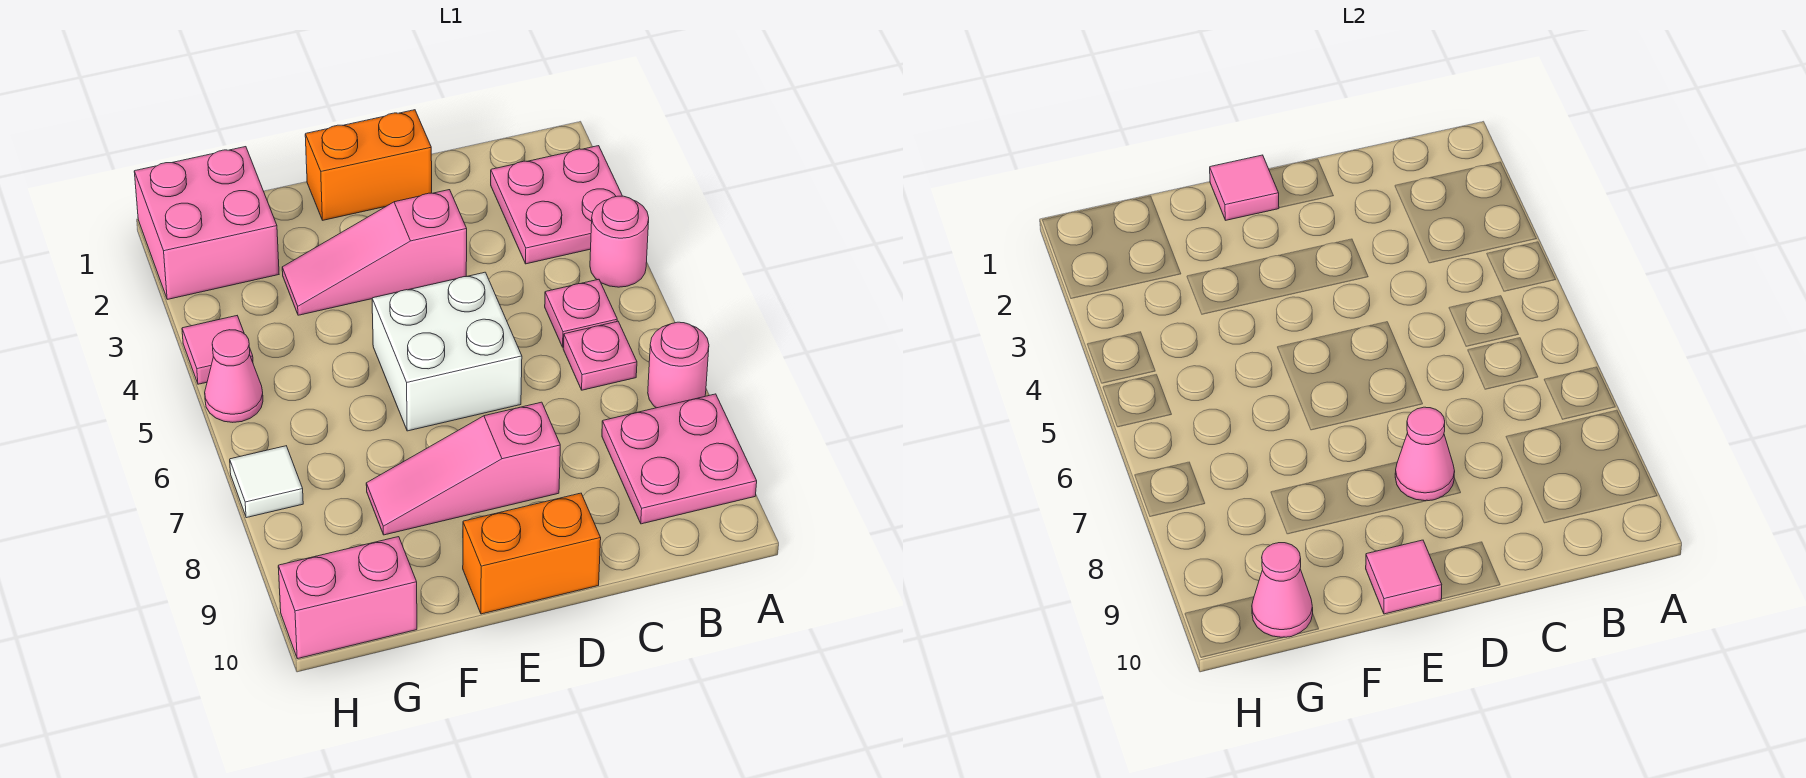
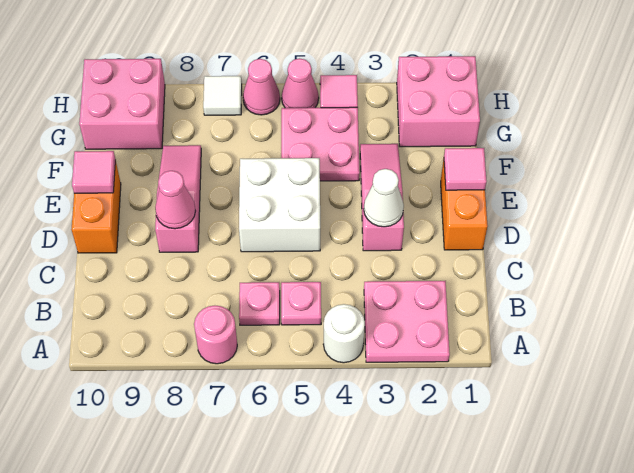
pink round brick A4 level 1 -> white round brick A4 level 1
pink plate A8:B9 level 1 -> pink plate F4:G5 level 1
none -> white cone D3 level 2
pink brick G10:H10 level 1 -> pink brick G9:H10 level 1
pink cone G10 level 2 -> pink cone H6 level 1

